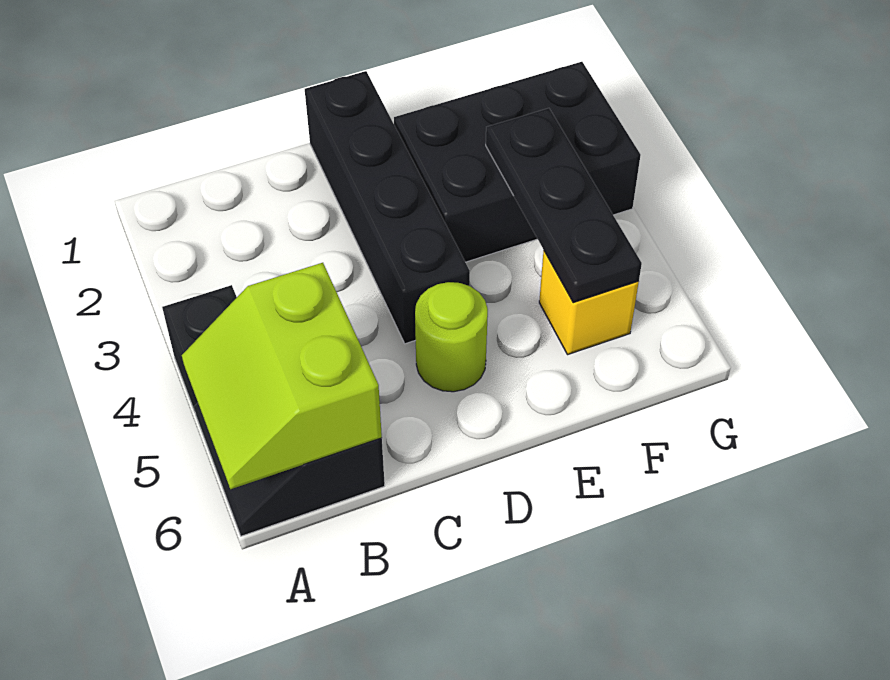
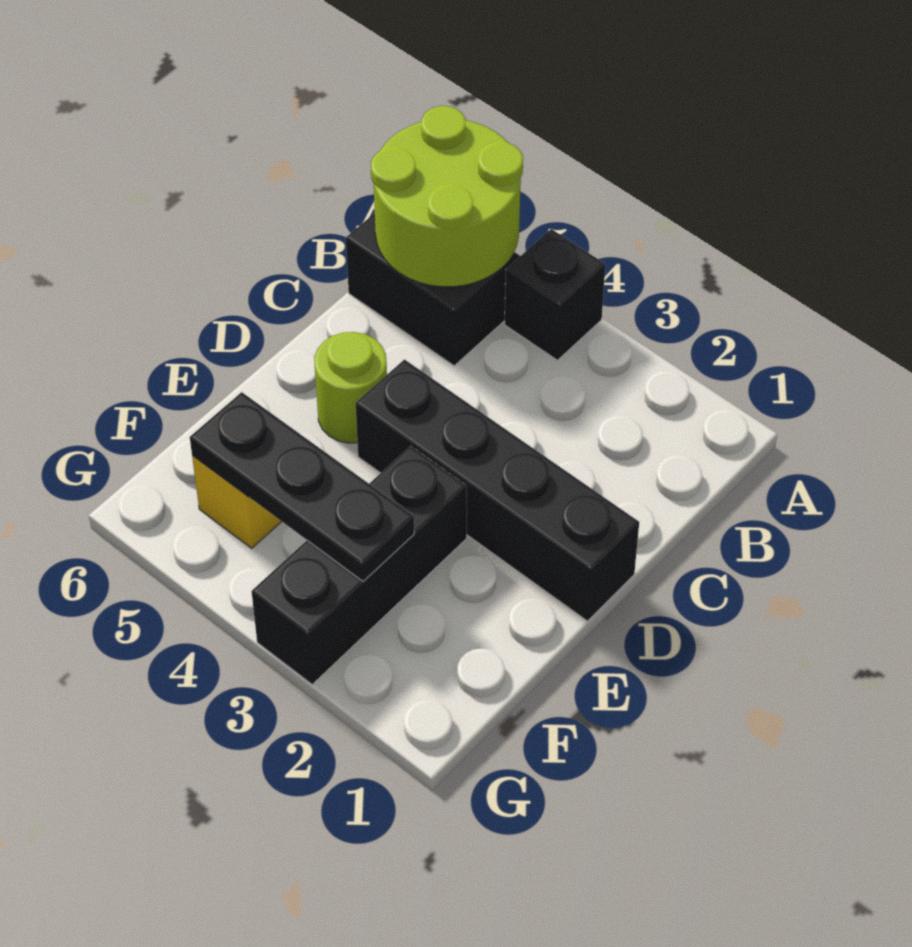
lime slope A5:B6 level 2 top B -> lime round brick A5:B6 level 2
black brick E2:G3 level 1 -> black brick E3:G3 level 1

